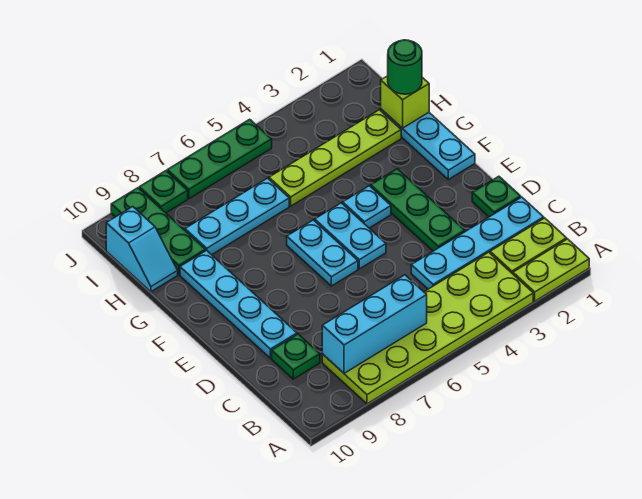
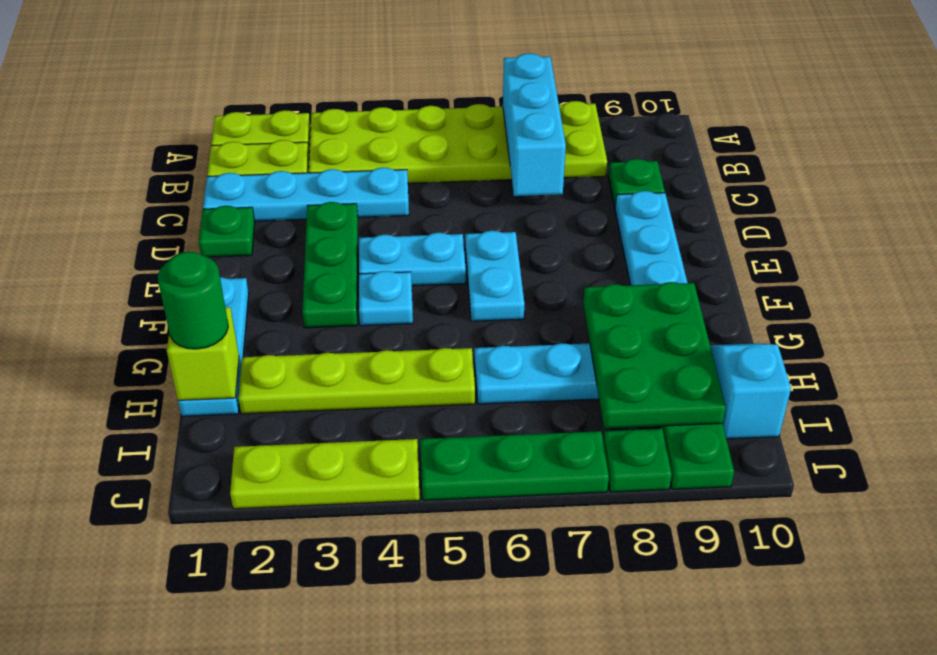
cyan brick B6:B8 level 2 -> cyan brick A7:C7 level 2
cyan plate E5:F5 level 1 -> cyan plate E4:E5 level 1
none -> green plate G8:I9 level 2
none -> lime plate J2:J4 level 1

